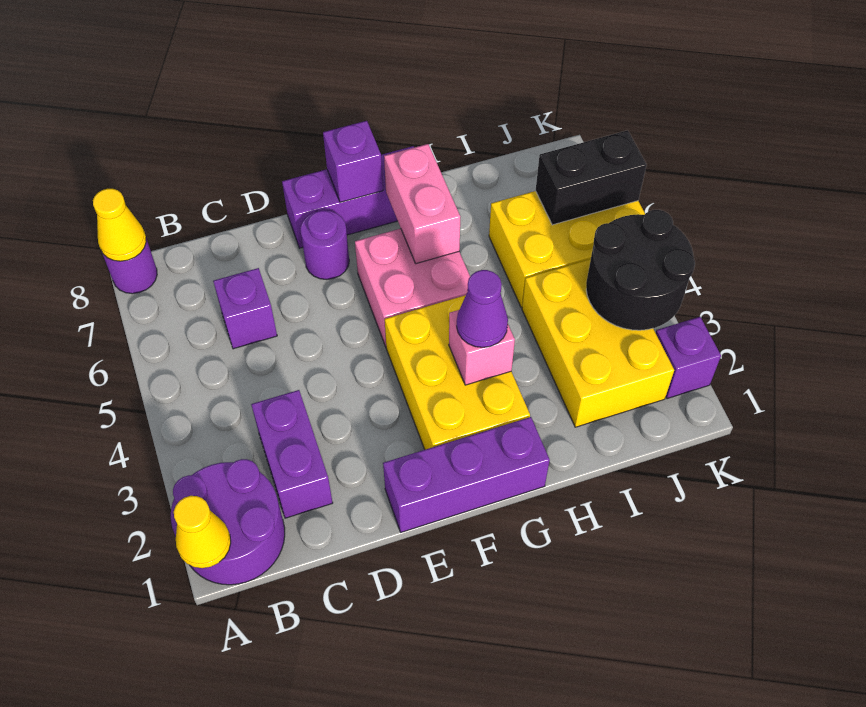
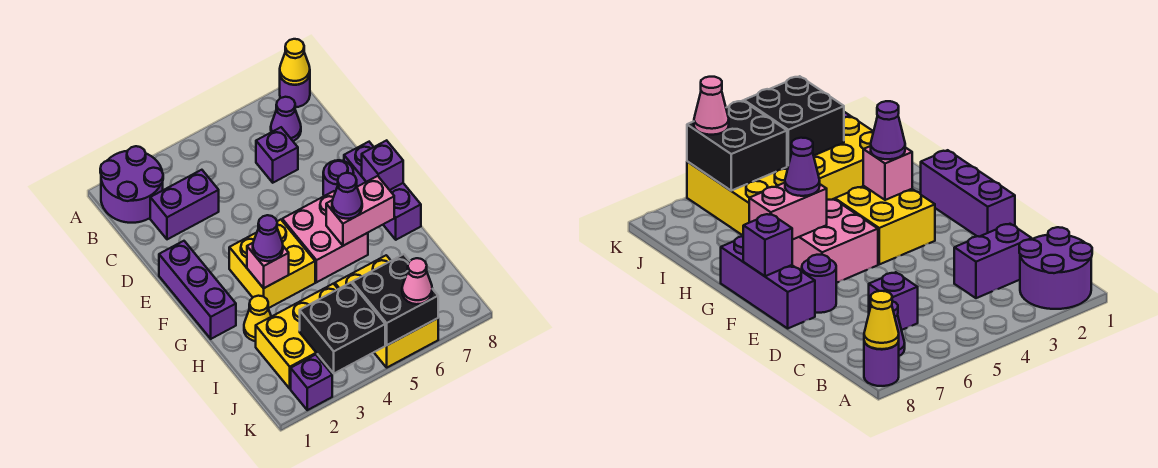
yellow cone A1 level 2 -> yellow cone H2 level 1
none -> purple cone B7 level 1
yellow brick F2:G4 level 1 -> yellow brick F3:G4 level 1
none -> purple cone G6 level 3
black round brick J3:K4 level 2 -> black brick J3:K4 level 2
black brick J6:K6 level 2 -> black brick J5:K6 level 2
none -> pink cone K6 level 3

